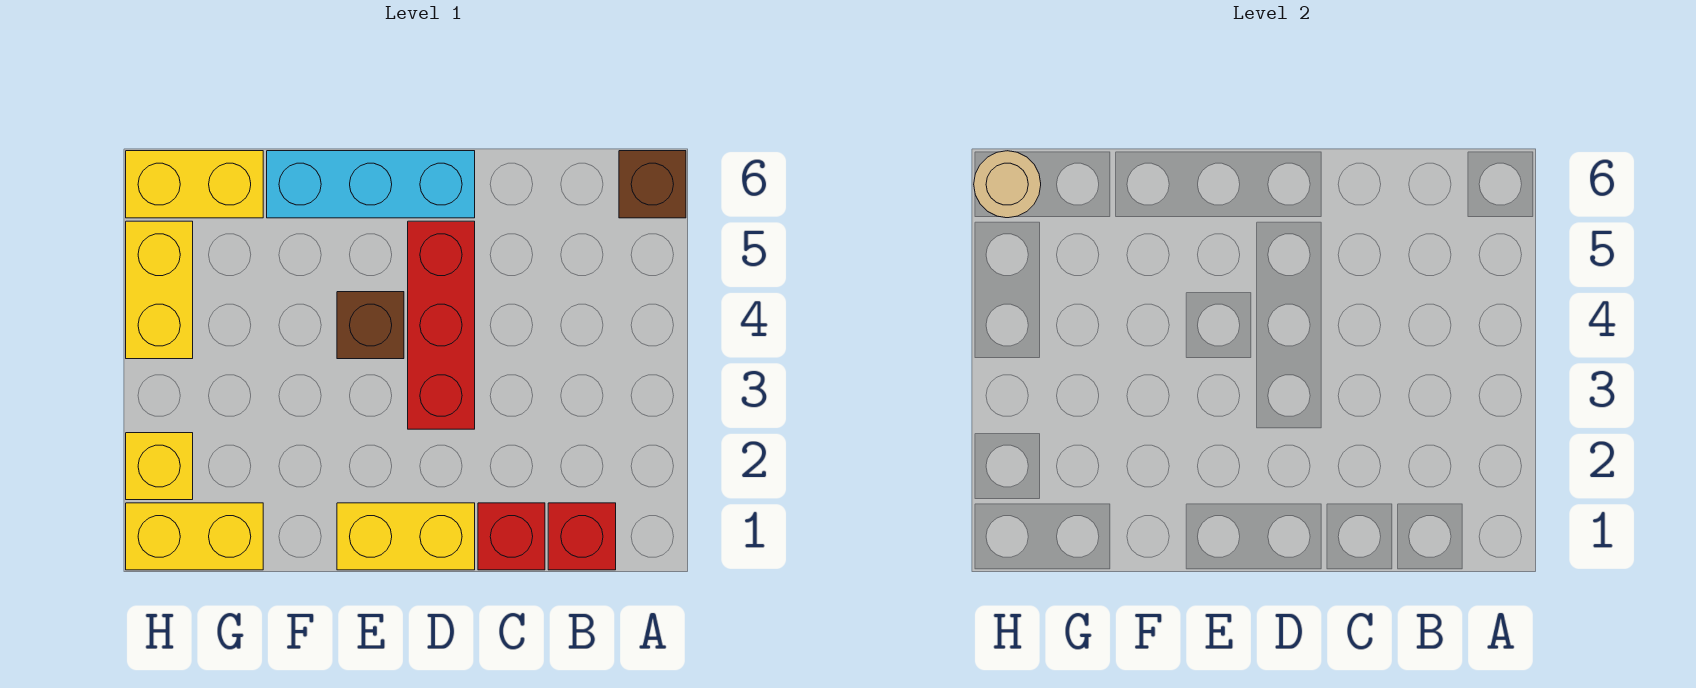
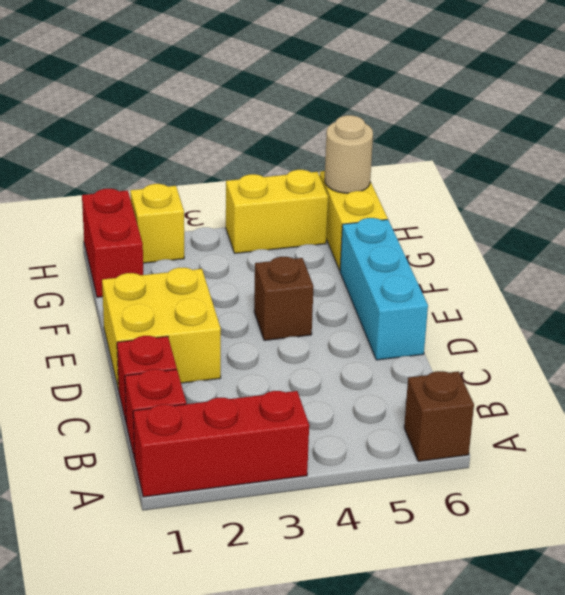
yellow brick D1:E1 level 1 -> yellow brick D1:E2 level 1
red brick D3:D5 level 1 -> red brick A1:A3 level 1
yellow brick G1:H1 level 1 -> red brick G1:H1 level 1

